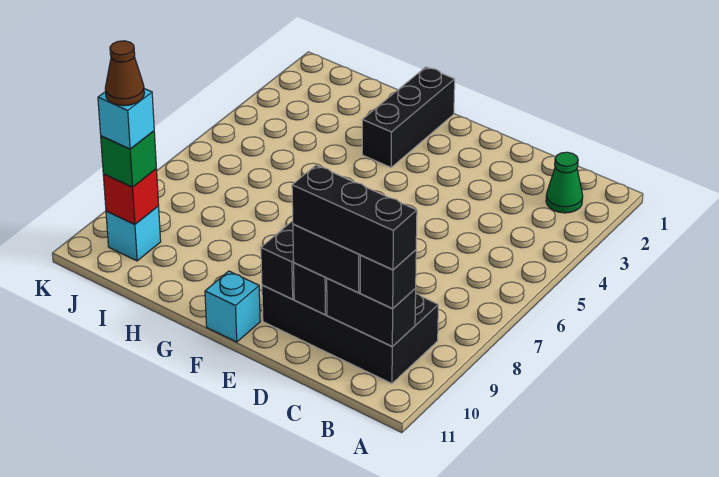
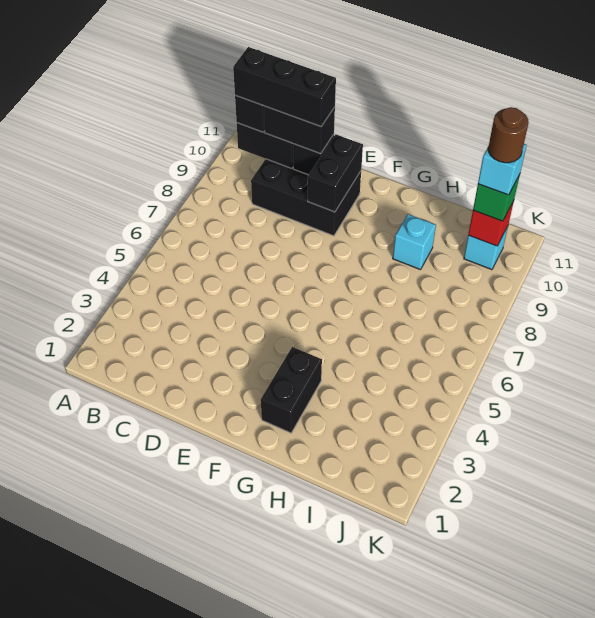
green cone B2 level 1 -> none
black brick B9:E10 level 1 -> black brick C9:E10 level 1
cyan brick F11 level 1 -> cyan brick H9 level 1
black brick G1:G3 level 1 -> black brick G2:G3 level 1
brown cone J10 level 5 -> brown round brick J10 level 5

